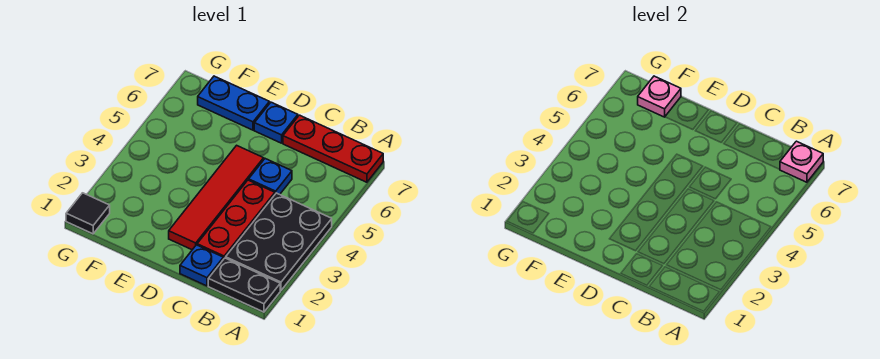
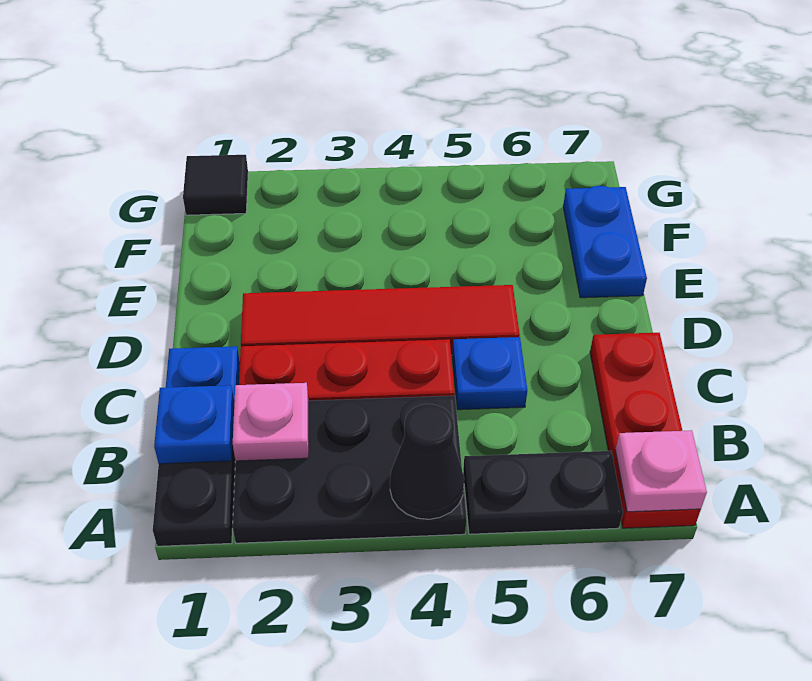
none -> black cone A4 level 2
none -> black plate A5:A6 level 1
blue plate D7 level 1 -> blue plate B1 level 2
pink plate F7 level 2 -> pink plate B2 level 2

